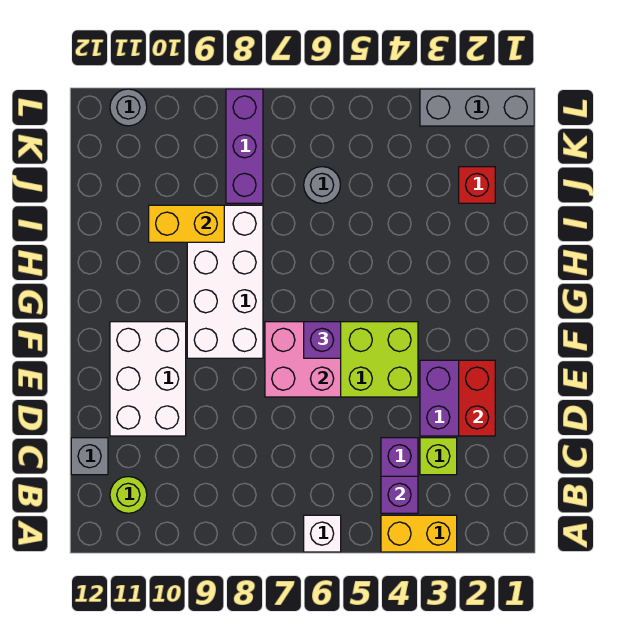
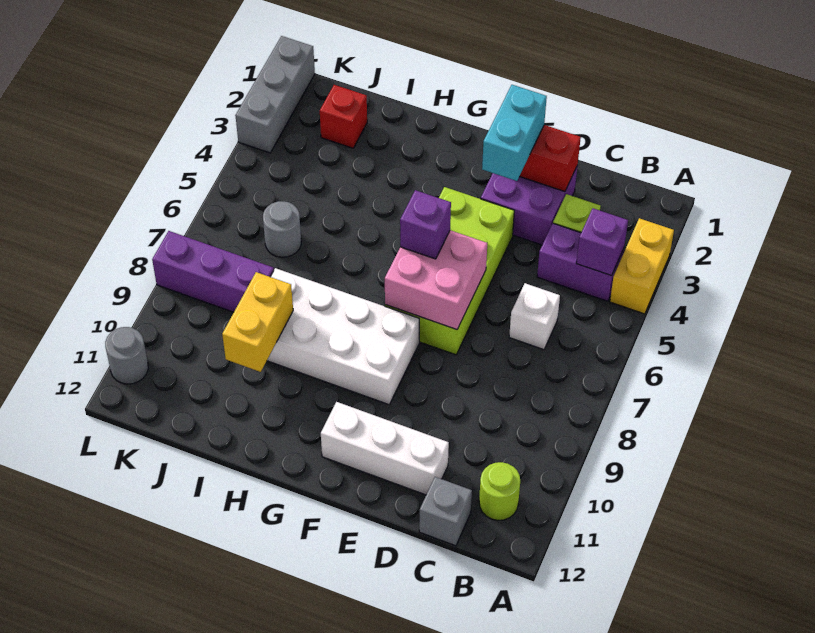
white brick A6 level 1 -> white brick C6 level 1
white brick D10:F11 level 1 -> white brick D11:F11 level 1
none -> cyan brick E2:E3 level 3

